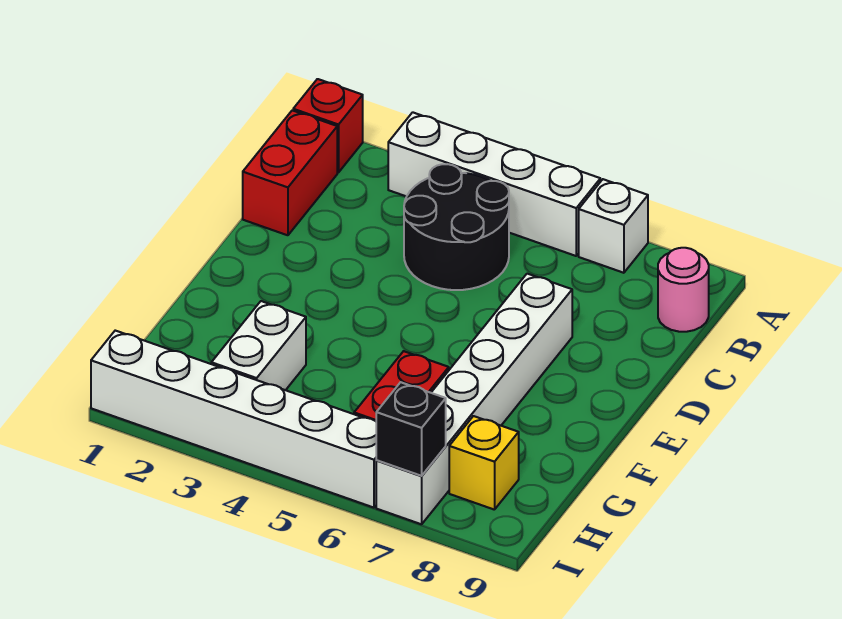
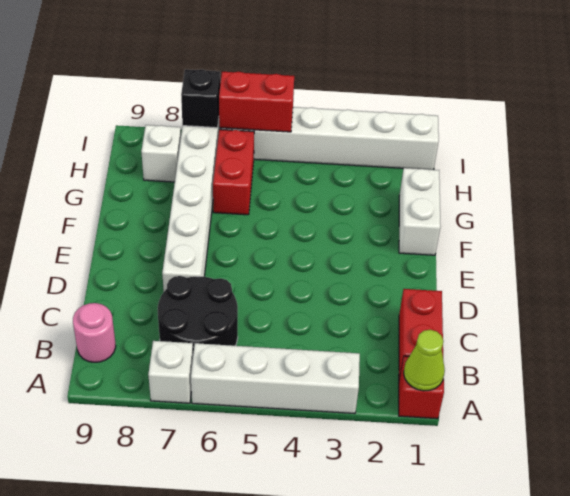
none -> lime cone A1 level 2
black round brick B4:C5 level 1 -> black round brick B6:C7 level 1
white brick G3:H3 level 1 -> white brick F1:G1 level 1
yellow brick H8 level 1 -> white brick H8 level 1
none -> red brick I5:I6 level 2

